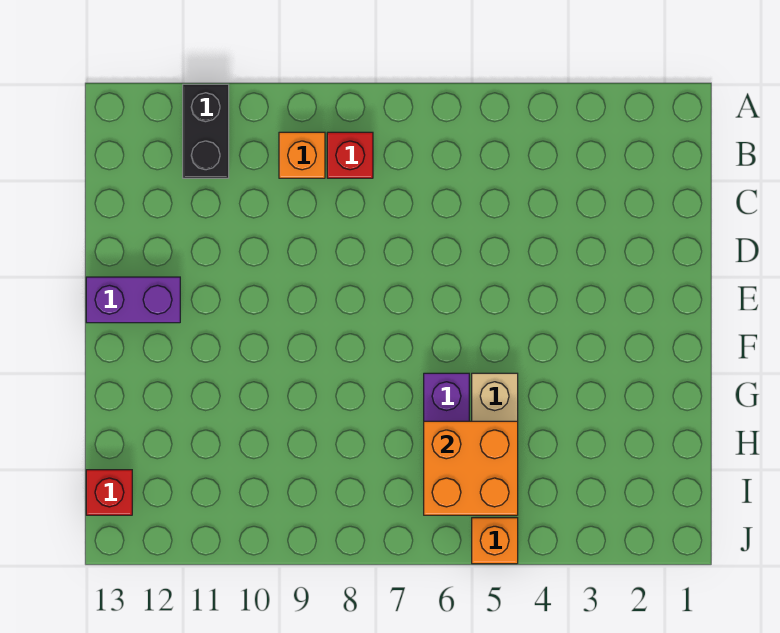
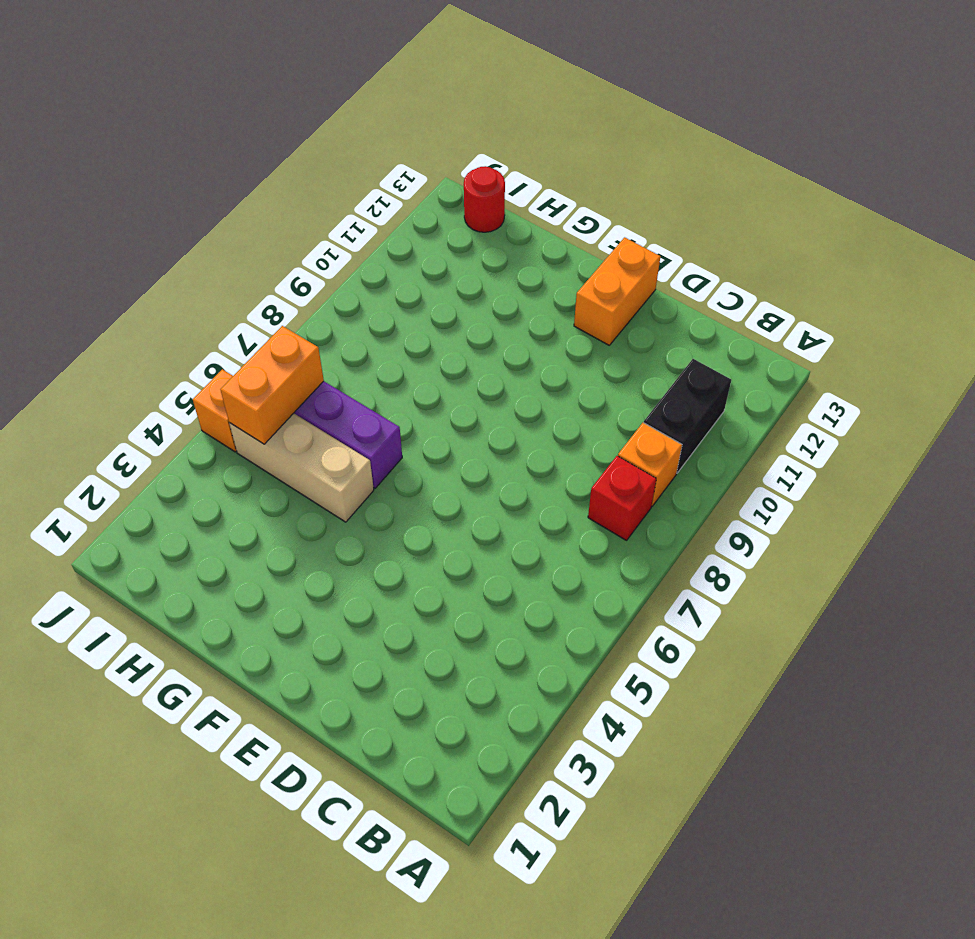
black brick A11:B11 level 1 -> black brick B10:B11 level 1
purple brick E12:E13 level 1 -> orange brick E12:E13 level 1
orange brick H5:I6 level 2 -> orange brick I5:I6 level 2
red brick I13 level 1 -> red round brick I13 level 1

